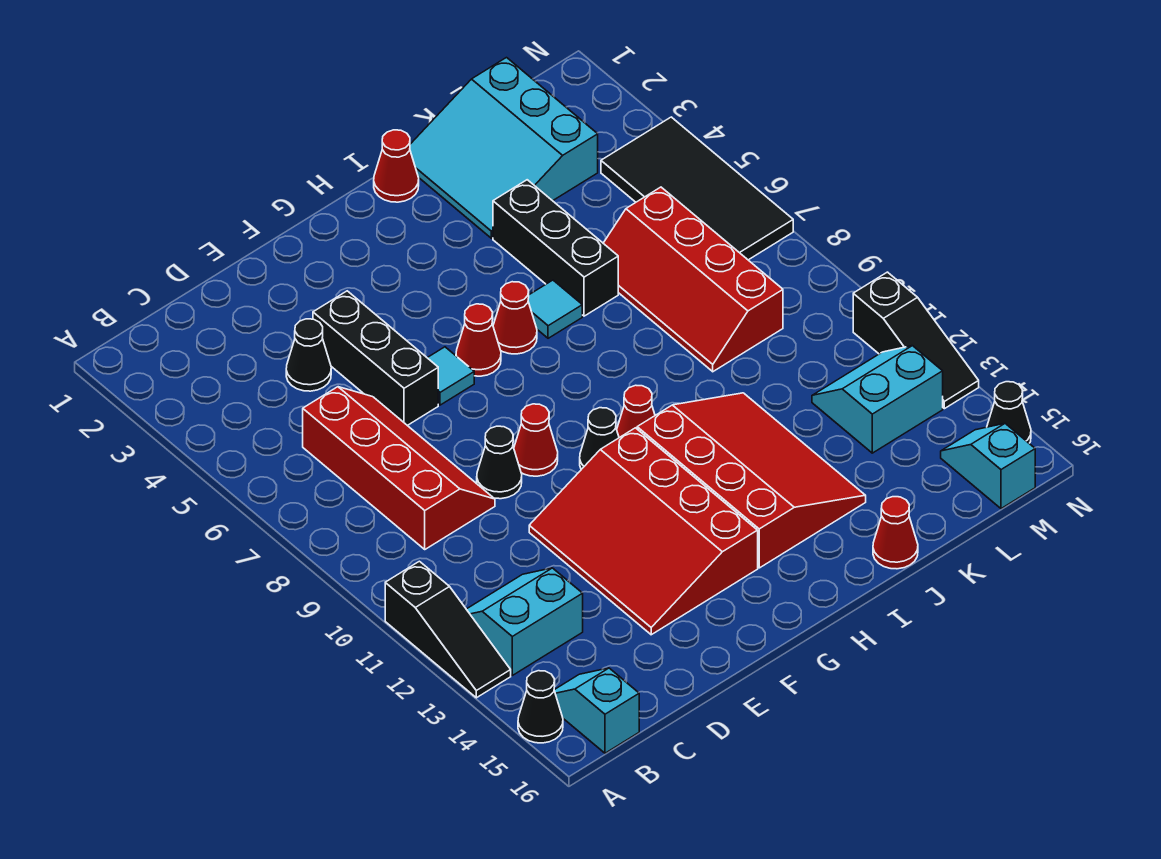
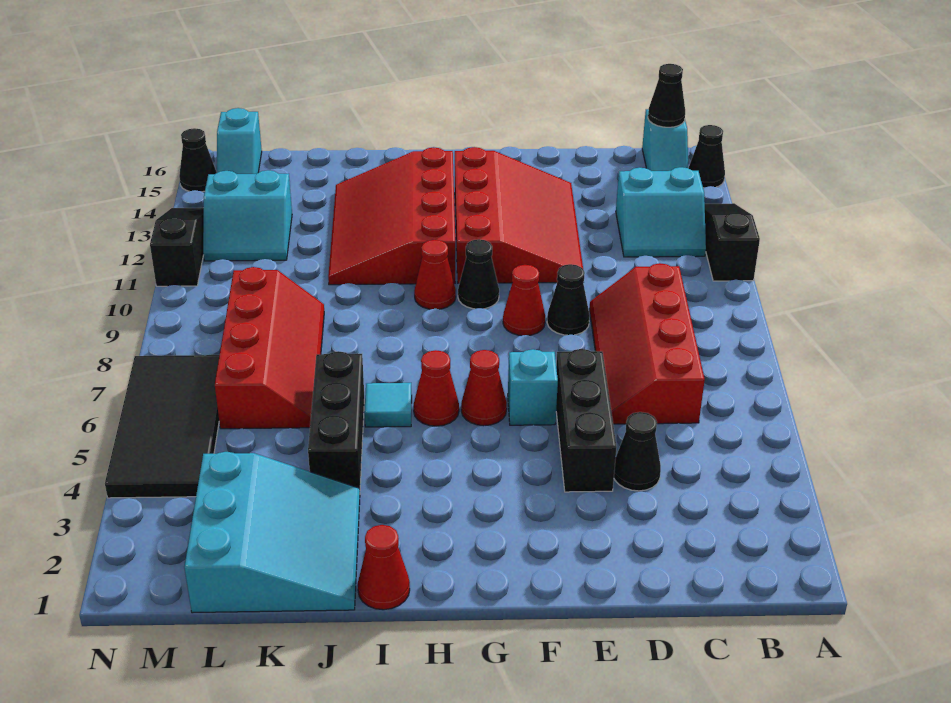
none -> black cone B16 level 2
cyan tile F6 level 1 -> cyan brick F6 level 1
red cone J16 level 1 -> none

